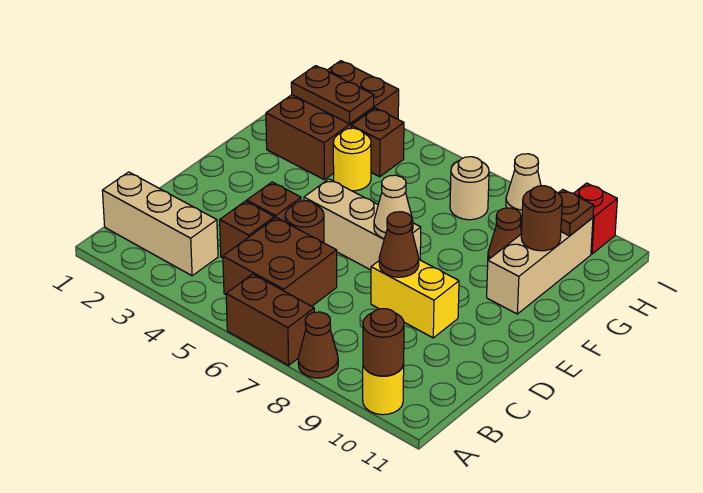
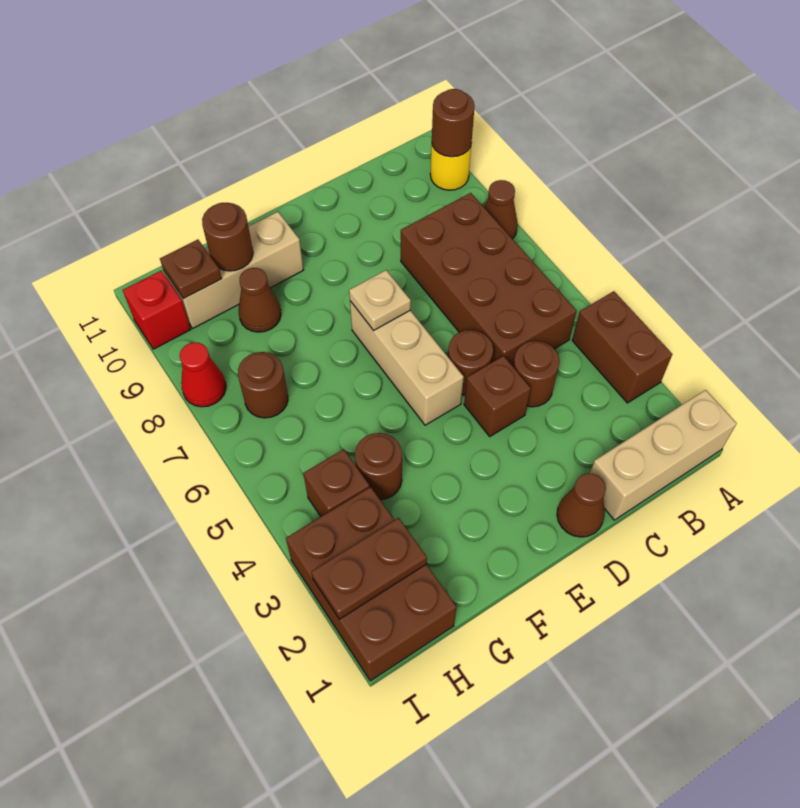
brown brick A6:A7 level 1 -> brown brick A3:A4 level 1
tan brick B1:B3 level 1 -> tan brick A1:C1 level 1
brown brick B5:C6 level 1 -> brown brick B5:C8 level 1
brown brick C4 level 1 -> brown round brick C4 level 1
yellow brick D8:D9 level 1 -> none
brown cone D8 level 2 -> brown cone D1 level 1
tan cone E7 level 2 -> tan plate E7 level 2
brown brick G2:I3 level 1 -> brown brick H1:I3 level 1
yellow round brick G4 level 1 -> brown round brick G4 level 1
brown plate H2:H3 level 2 -> brown plate H2:I2 level 2
tan round brick H7 level 1 -> brown round brick H7 level 1
tan cone I8 level 1 -> red cone I8 level 1

